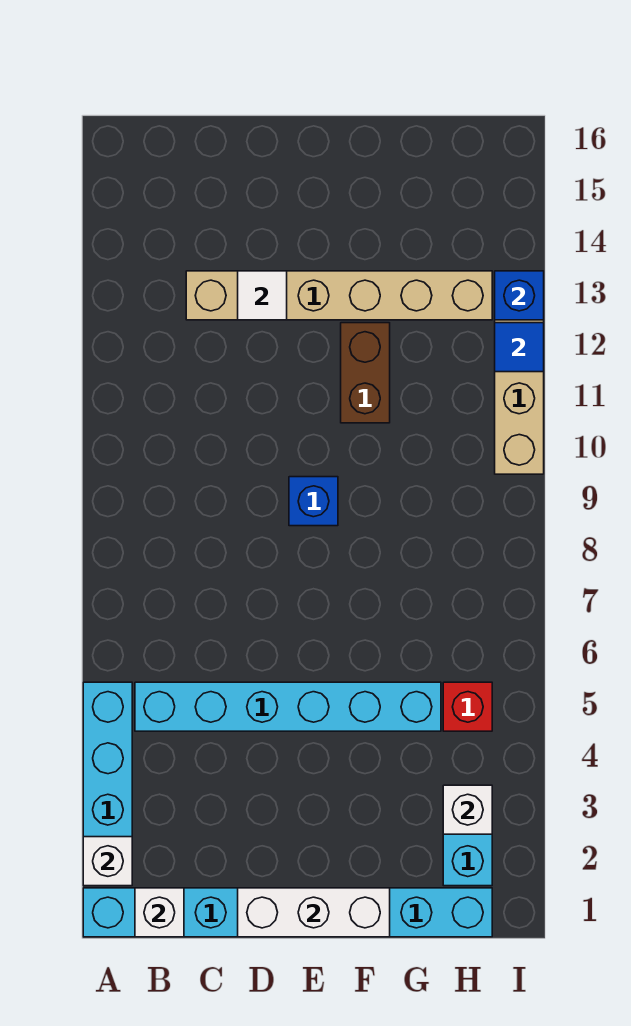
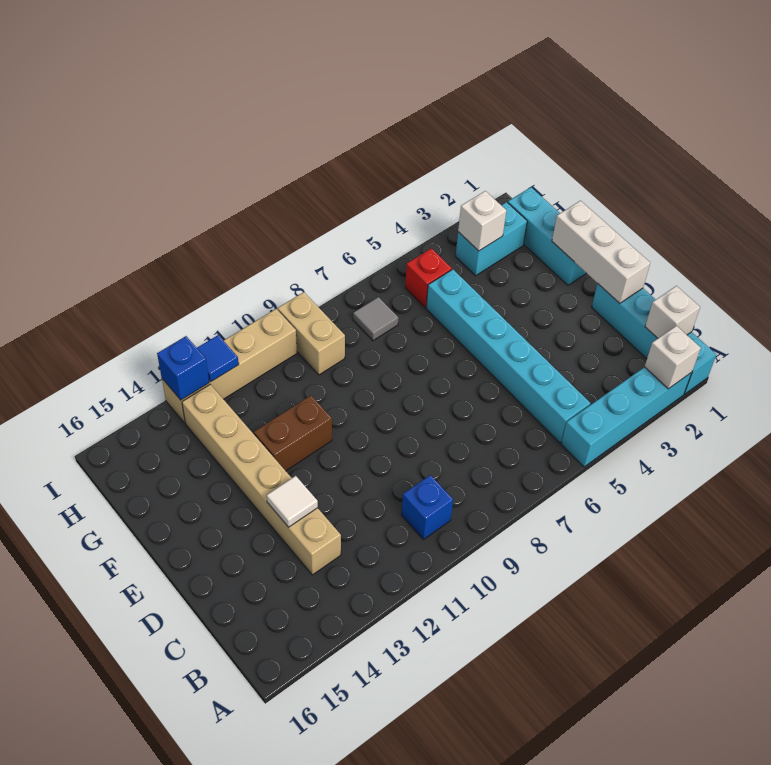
blue brick E9 level 1 -> blue brick B10 level 1
none -> grey tile H7 level 1
none -> tan brick H9:I9 level 1

